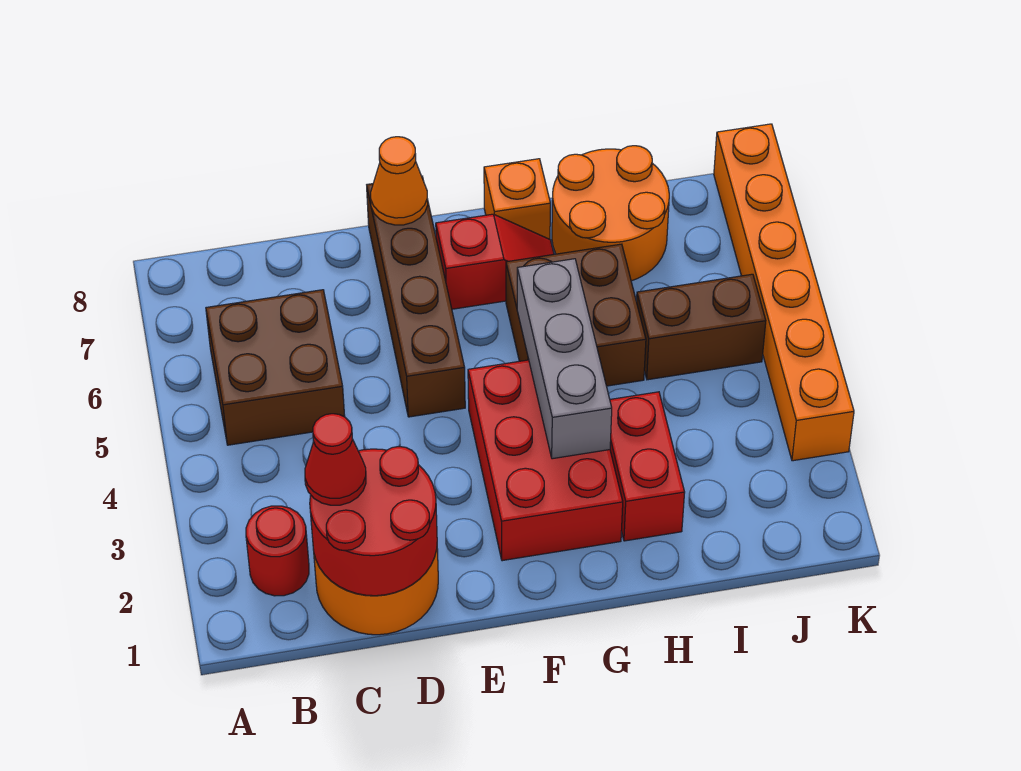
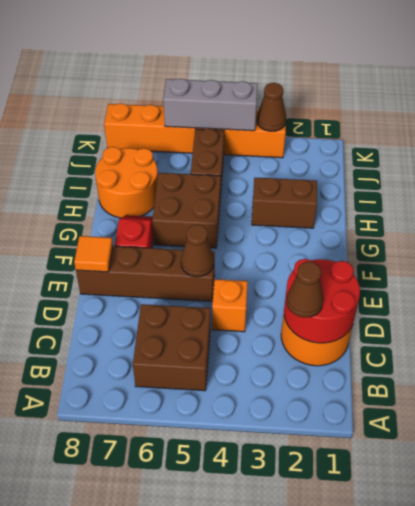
red round brick B2 level 1 -> none
red cone C2 level 3 -> brown cone C2 level 3
none -> brown cone E5 level 2
orange cone E8 level 2 -> orange tile E8 level 2
red brick F2:G4 level 1 -> none
grey brick G3:G5 level 2 -> grey brick K4:K6 level 2
orange brick G8 level 1 -> orange brick D4 level 1
red brick H2:H3 level 1 -> brown brick H2:H3 level 1
none -> brown cone K3 level 2

